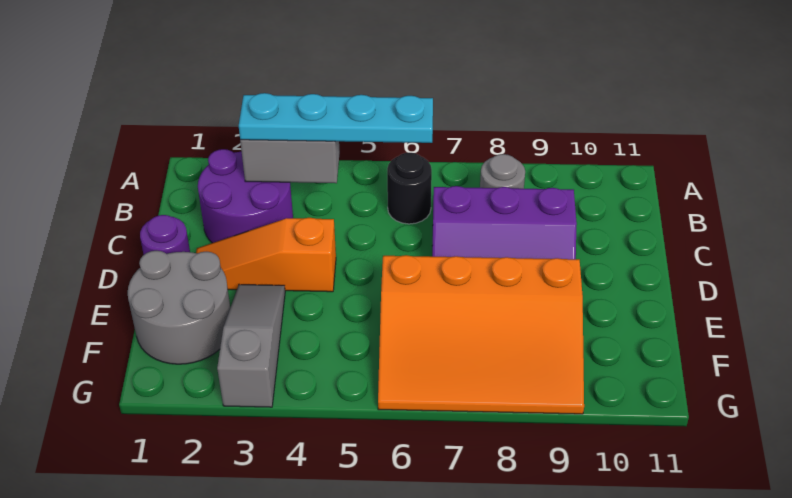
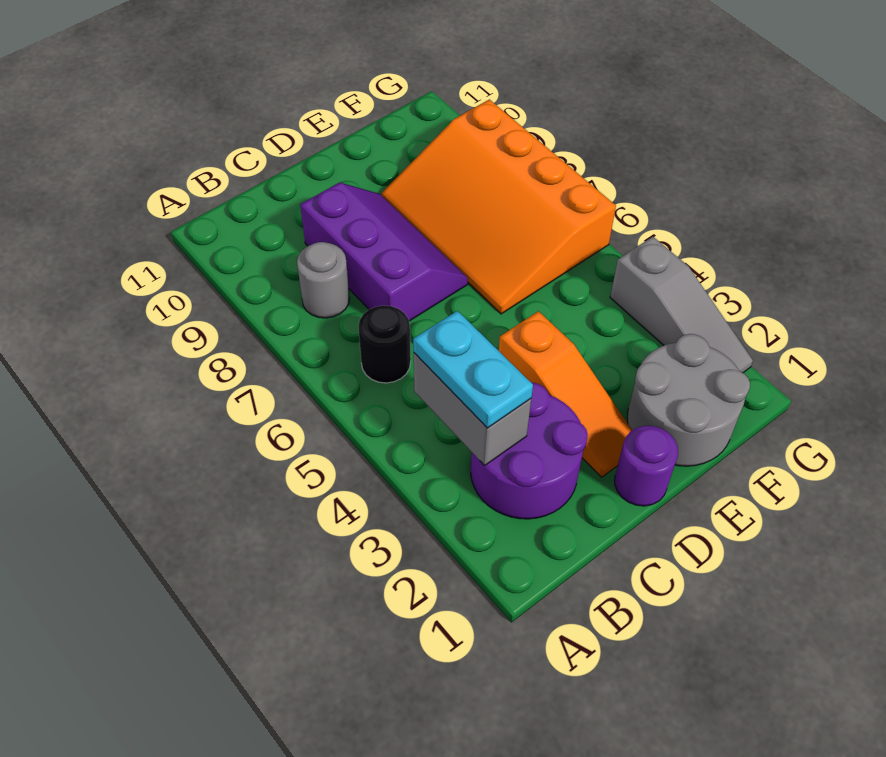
cyan plate B3:B6 level 3 -> cyan plate B3:B4 level 3
grey slope E3:G3 level 1 top G -> grey slope G2:G4 level 1 top 4
orange slope E6:G9 level 1 top E -> orange slope E6:G9 level 1 top G

